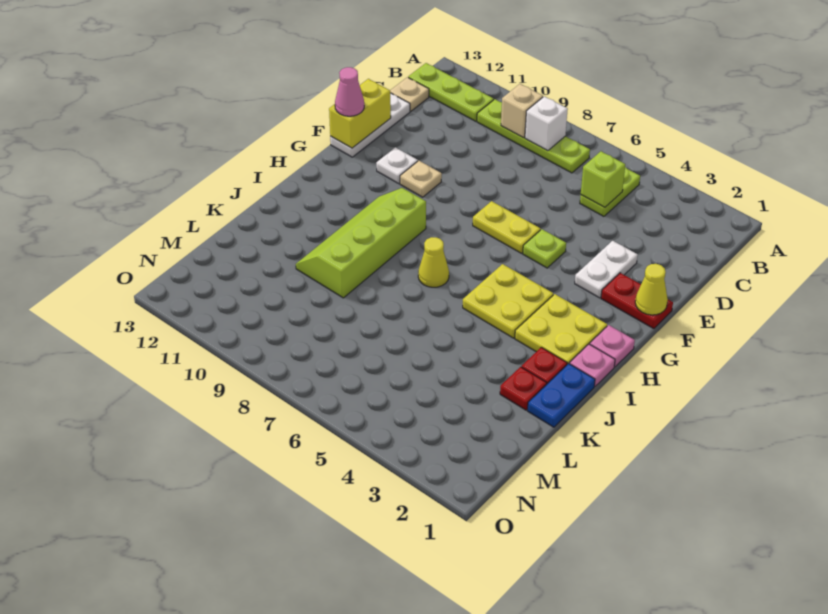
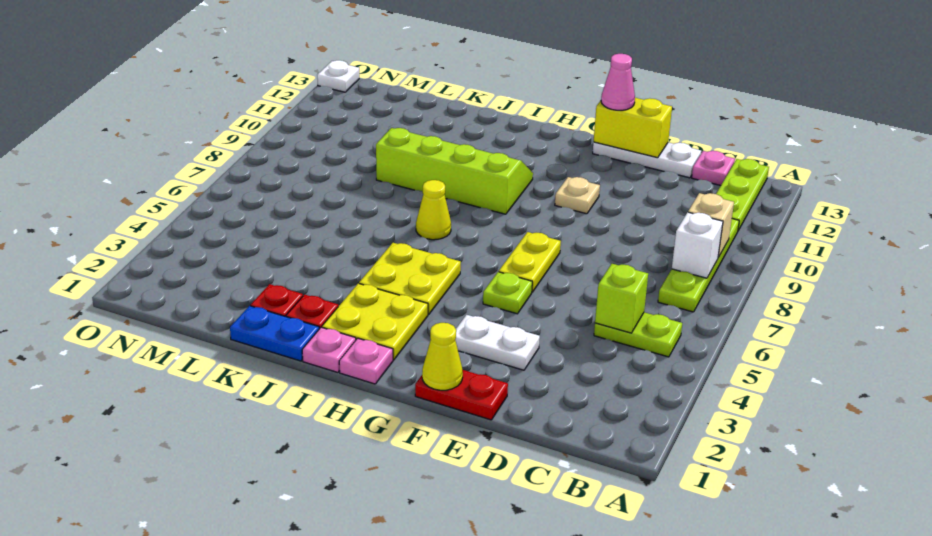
tan plate C13 level 1 -> pink plate C13 level 1
red plate F1:F2 level 1 -> red plate E1:F1 level 1
white plate F11 level 1 -> white plate O13 level 1

